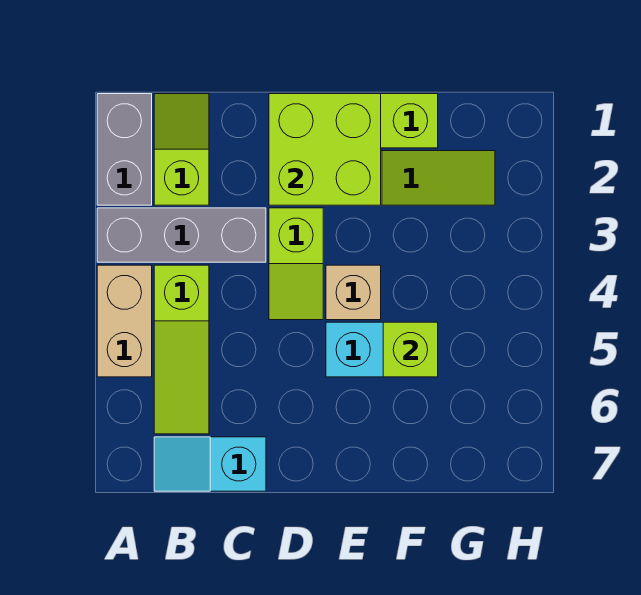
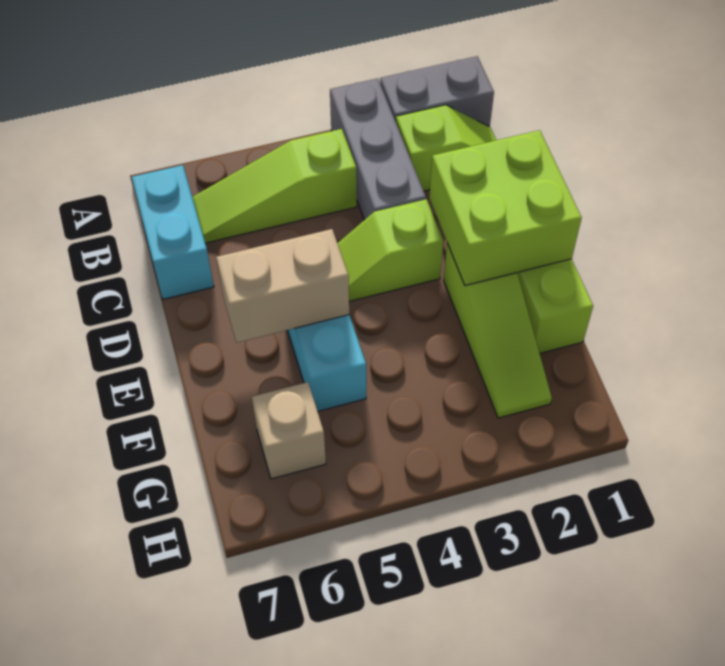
tan brick A4:A5 level 1 -> tan brick E5:E6 level 2
cyan slope B7:C7 level 1 top C -> cyan brick B7:C7 level 1
tan brick E4 level 1 -> tan brick G6 level 1
lime brick F5 level 2 -> none

